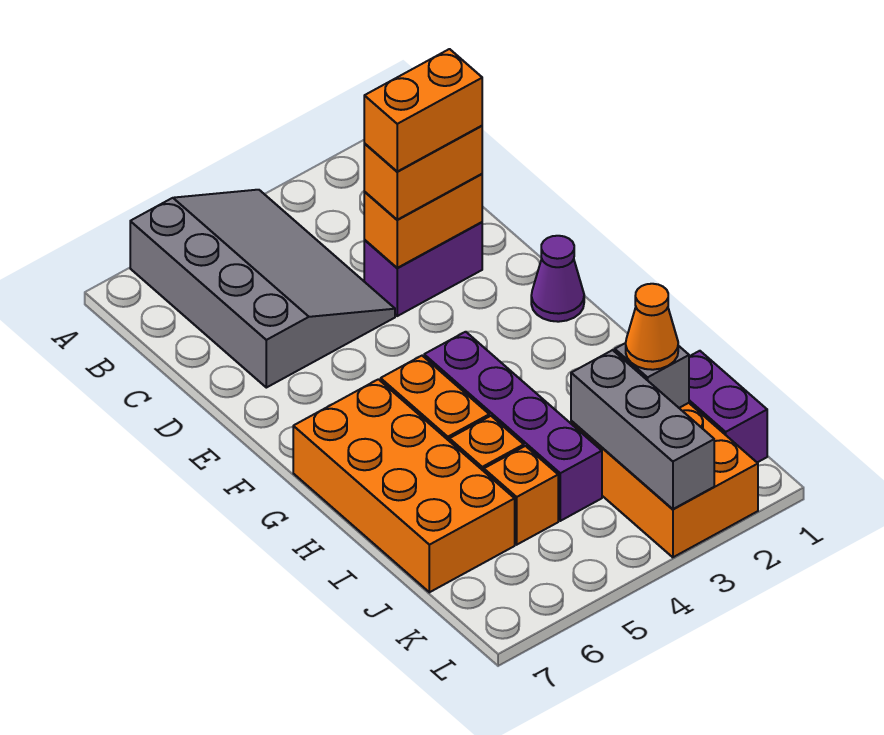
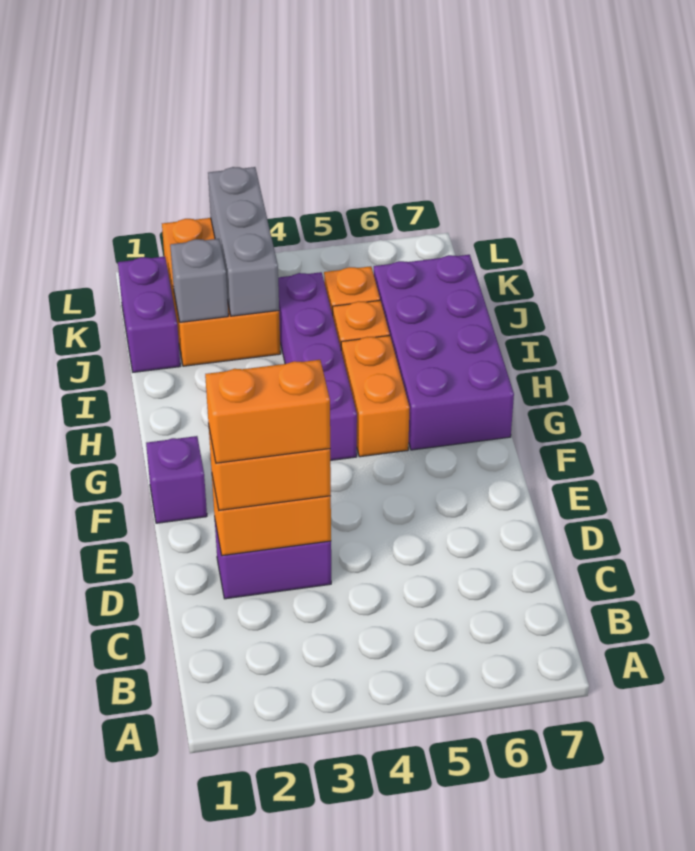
grey slope A4:D6 level 1 top 6 -> none
purple cone F1 level 1 -> purple brick F1 level 1
orange brick G6:J7 level 1 -> purple brick G6:J7 level 1
orange cone J2 level 3 -> none

